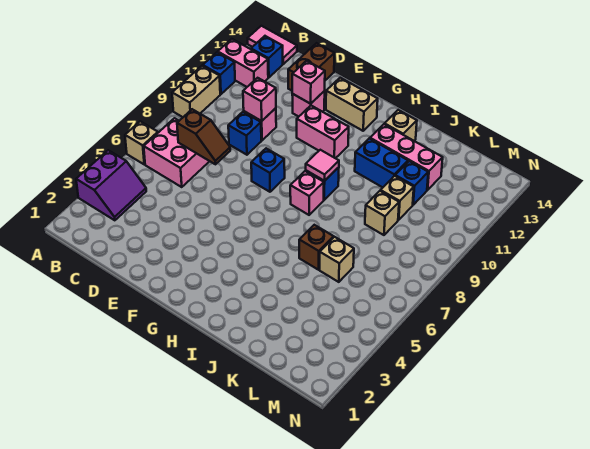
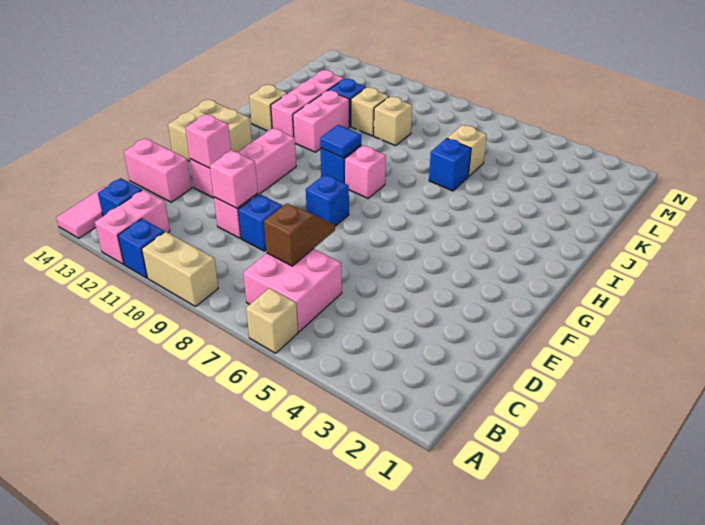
purple slope A3:B4 level 1 top A -> none
brown brick D13:D14 level 1 -> pink brick D13:D14 level 1
tan brick F13:G13 level 1 -> tan brick F13:G14 level 1
pink tile H9 level 2 -> blue tile H9 level 2
blue brick I11:J11 level 1 -> pink brick I11:J11 level 1
brown brick J6 level 1 -> blue brick J6 level 1

